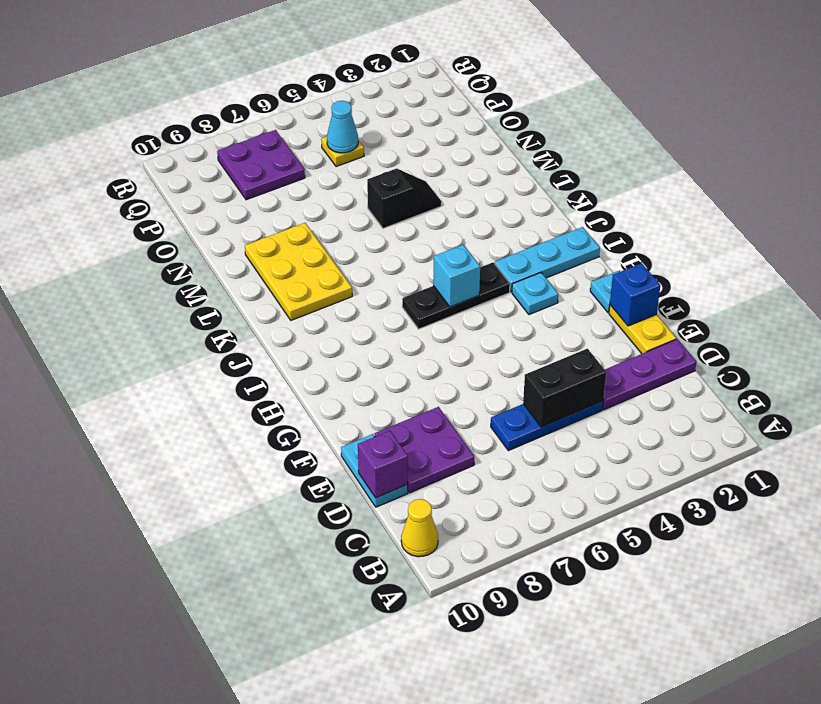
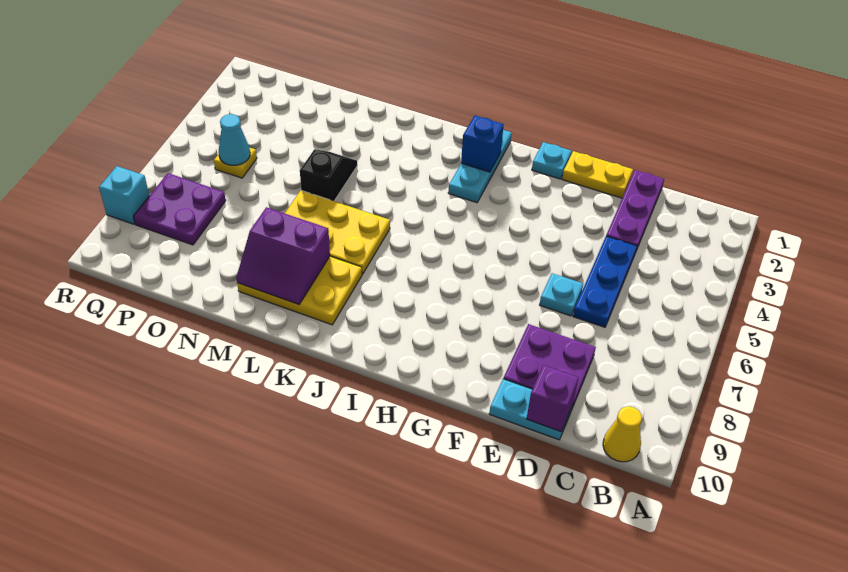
black brick D4:D5 level 2 -> none
blue brick F1 level 2 -> blue brick I2 level 2
cyan plate H3 level 1 -> cyan plate E6 level 1
black plate I4:I6 level 1 -> none
cyan brick I5 level 2 -> cyan brick R8 level 1
none -> yellow plate K6:M7 level 1
none -> purple slope L8:M9 level 2 top 8

